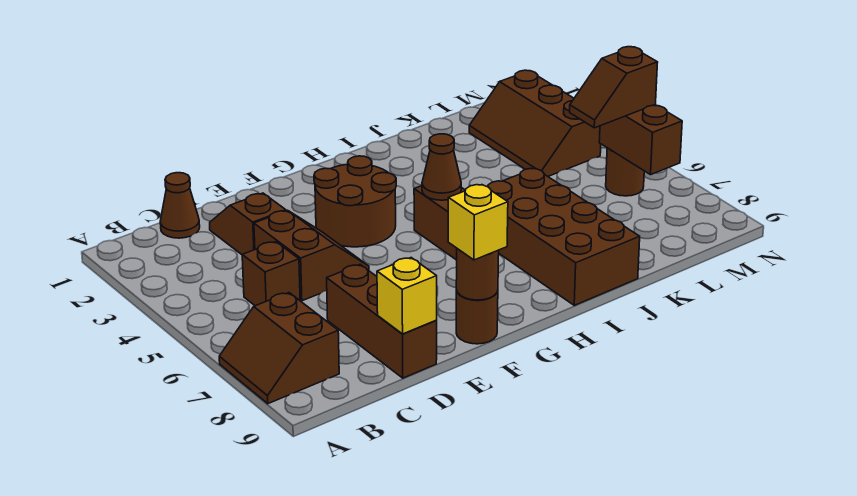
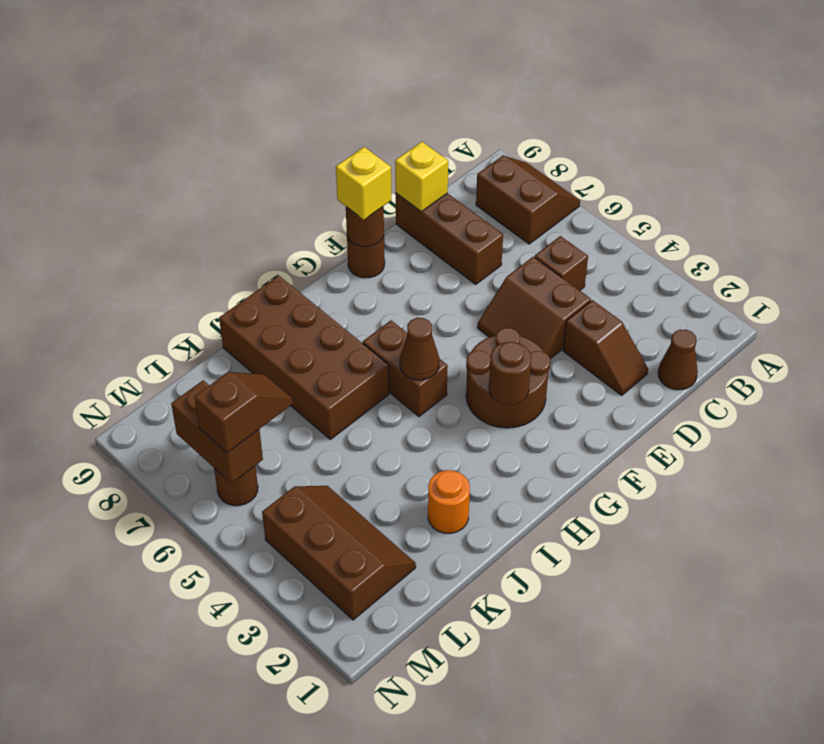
none -> brown round brick G3 level 2
none -> orange round brick J2 level 1

